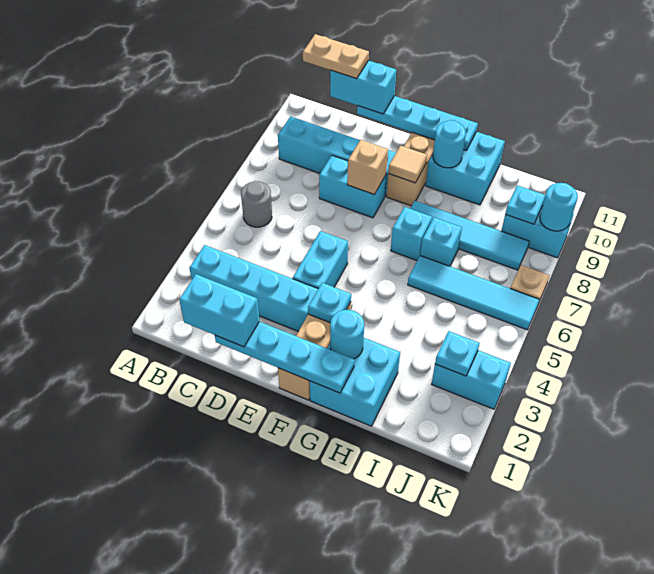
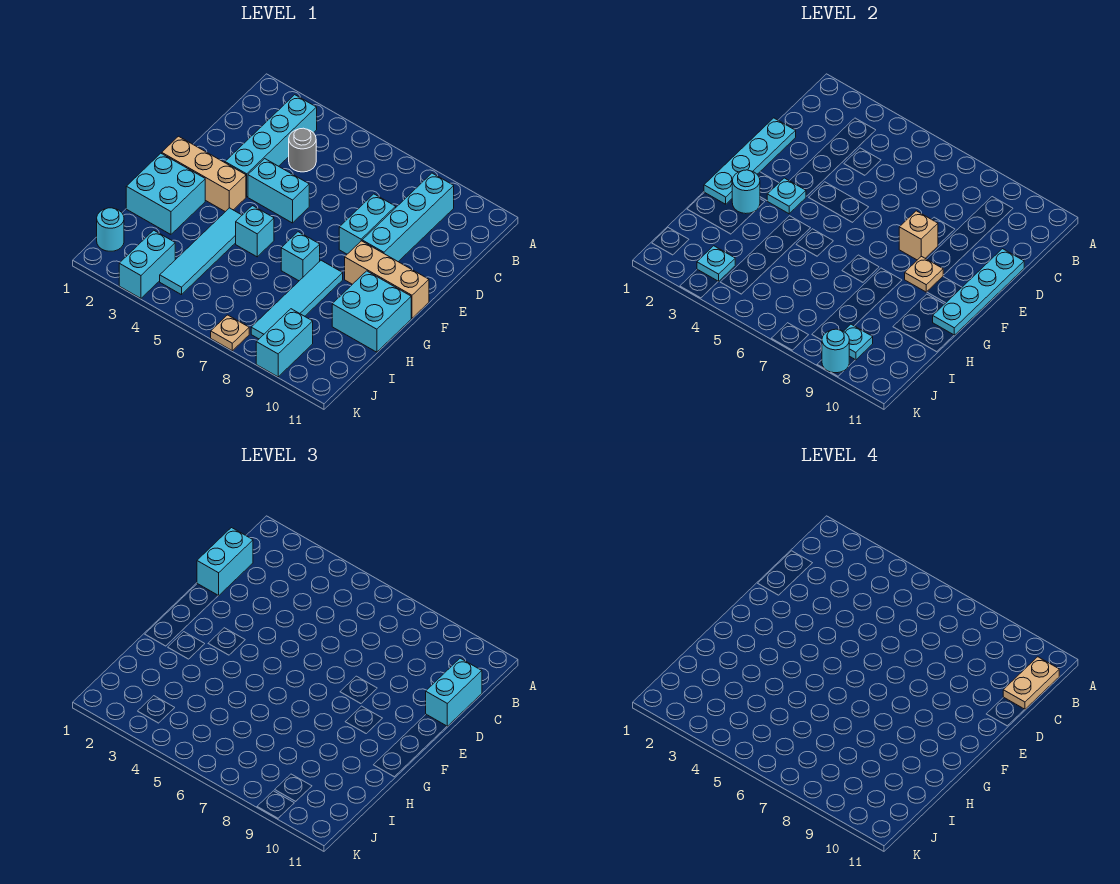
grey round brick B6 level 1 -> grey round brick C4 level 1
tan tile F9 level 2 -> tan plate F9 level 2
cyan round brick G10 level 2 -> cyan round brick J1 level 1
cyan tile H6:K6 level 1 -> cyan tile G4:J4 level 1
cyan brick H7 level 1 -> cyan brick G5 level 1

